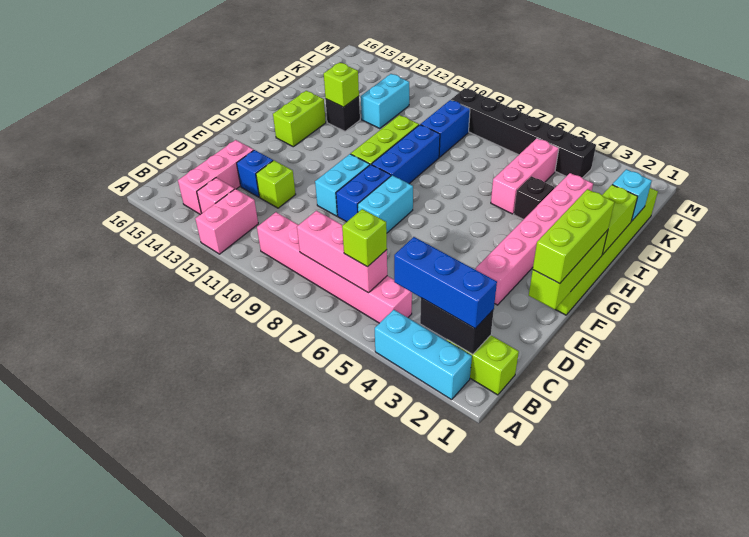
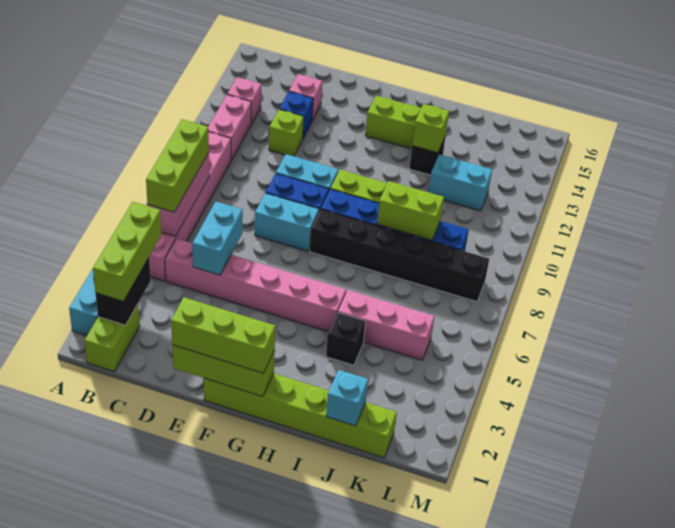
pink brick A12:B12 level 1 -> pink brick B11:B12 level 1
blue brick B2:B4 level 3 -> lime brick B2:B4 level 3
lime brick B6 level 3 -> lime brick B6:B8 level 3
pink brick B14:D14 level 1 -> pink brick D14 level 1
none -> cyan brick D5:D6 level 2
pink brick E3:J3 level 1 -> pink brick C5:H5 level 1
lime brick H1:I1 level 2 -> lime brick I9:J9 level 2
black brick L4:L9 level 1 -> black brick G8:L8 level 1

